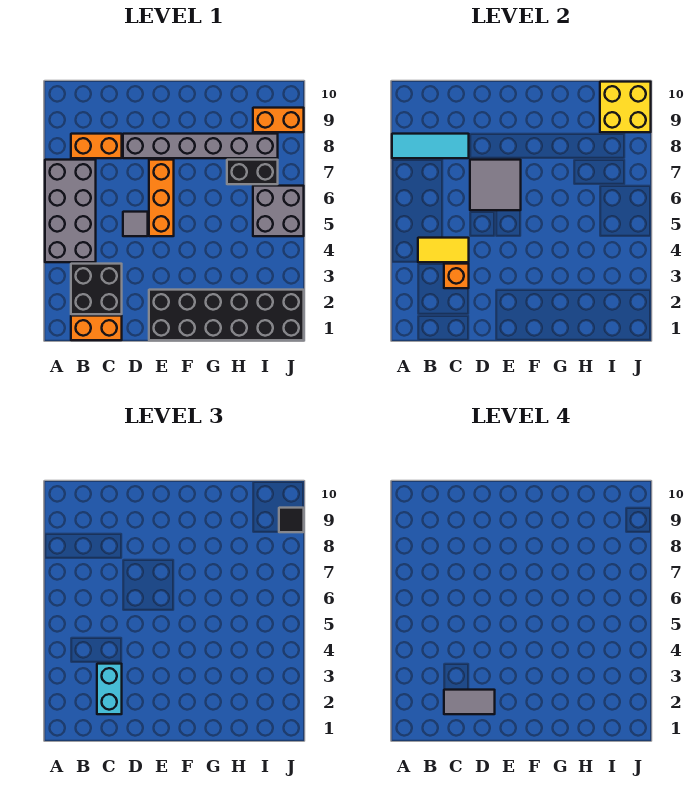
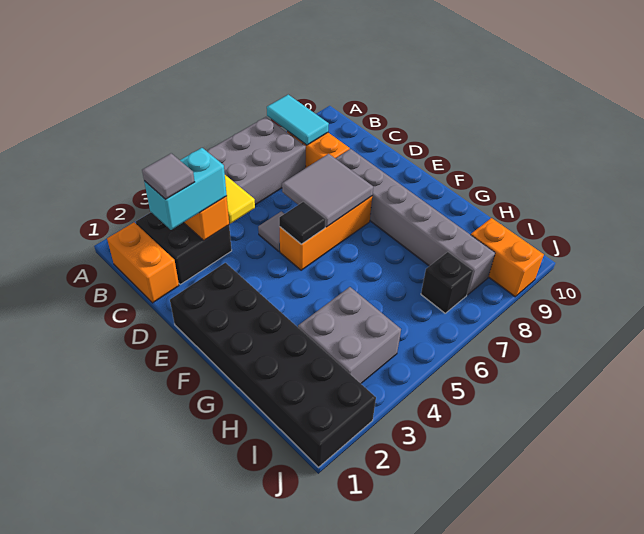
cyan tile A8:C8 level 2 -> cyan tile A8:B8 level 2
grey tile C2:D2 level 4 -> grey tile C2 level 4
black brick H7:I7 level 1 -> black brick I7 level 1
grey brick I5:J6 level 1 -> grey brick H3:I4 level 1
yellow brick I9:J10 level 2 -> none
black tile J9 level 3 -> black tile E5 level 2

